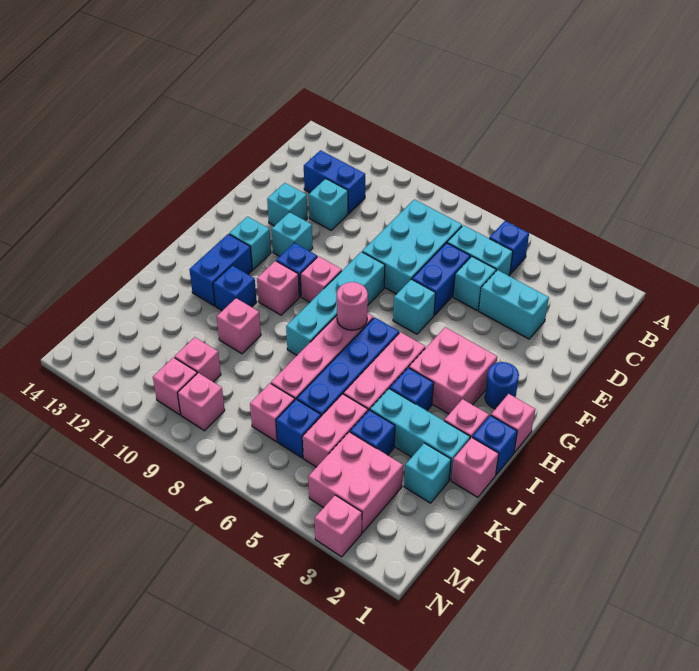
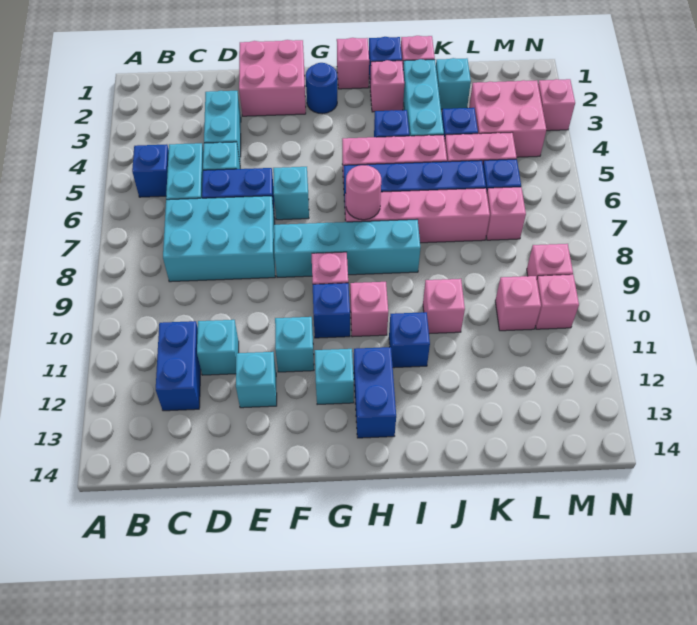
pink brick G3:H4 level 1 -> pink brick E1:F2 level 1
blue brick H12:I12 level 1 -> blue brick H12:H13 level 1

